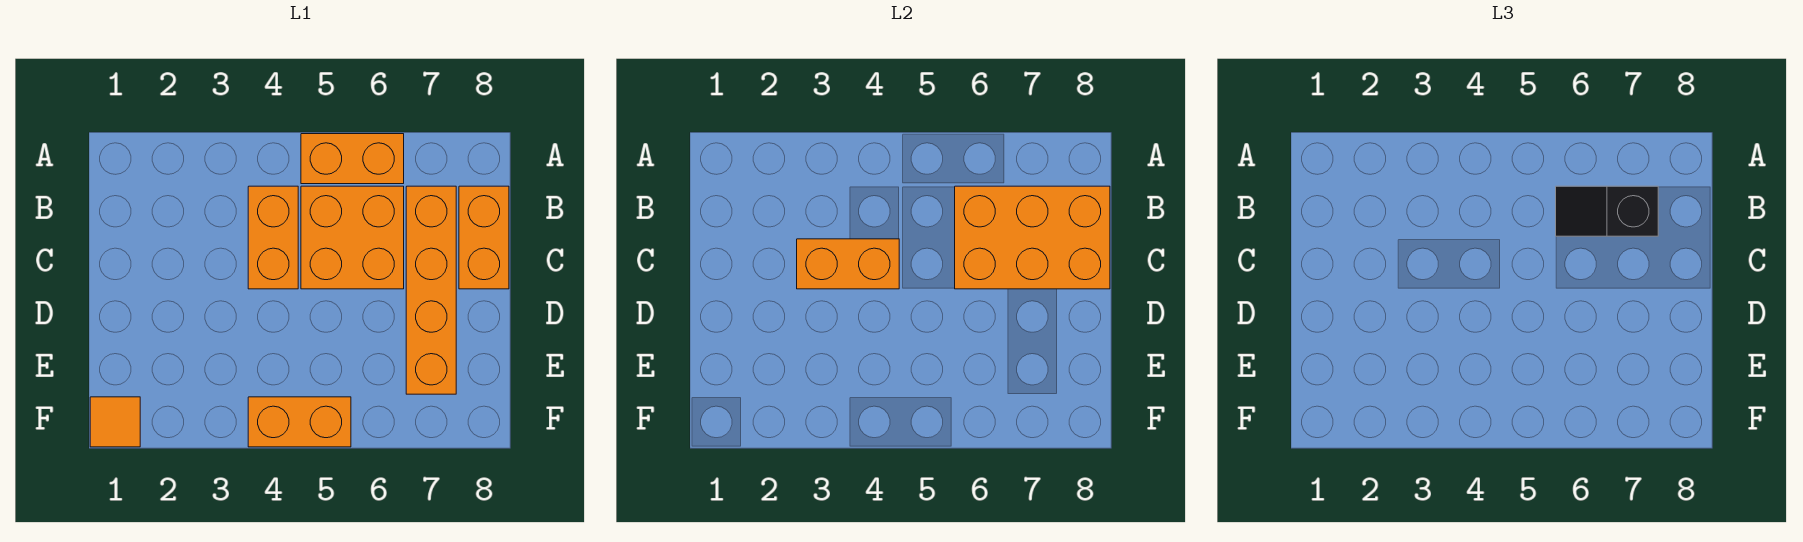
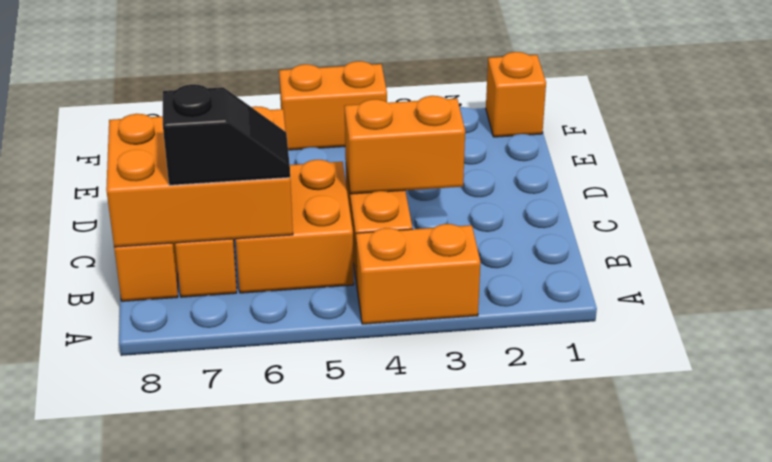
orange brick A5:A6 level 1 -> orange brick A3:A4 level 1
orange tile F1 level 1 -> orange brick F1 level 1

